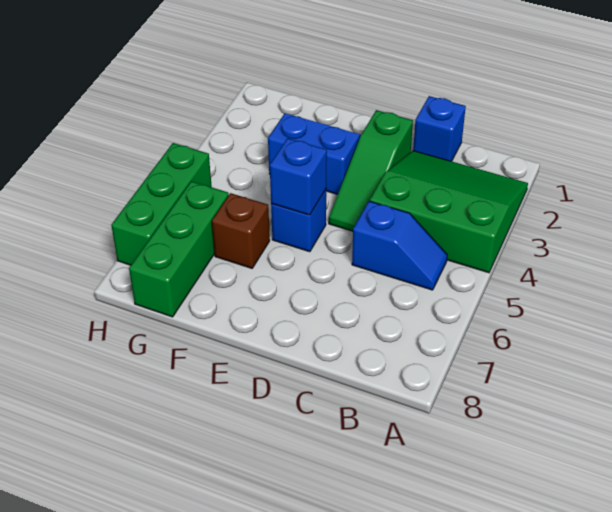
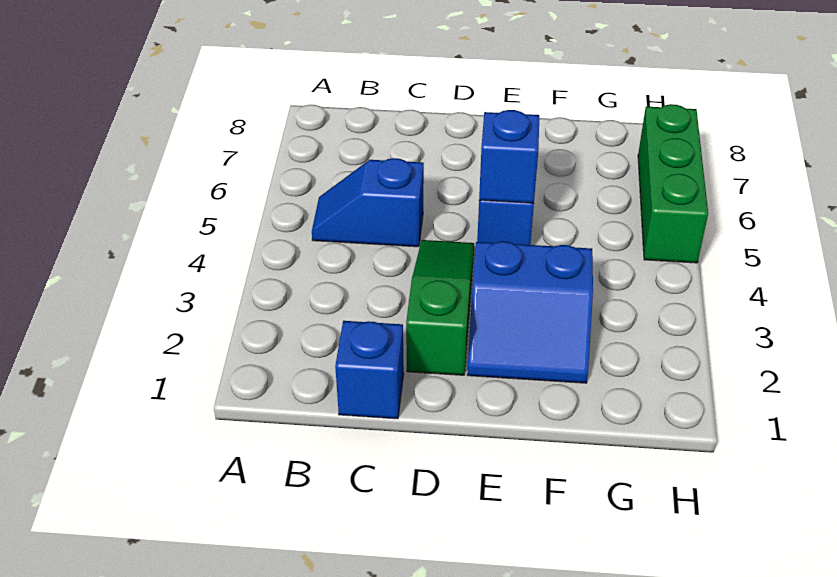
green slope A2:C4 level 1 top 4 -> none
brown brick F6 level 1 -> none
green brick G6:G8 level 1 -> none

